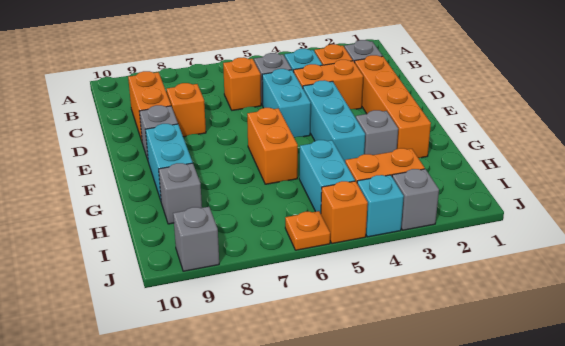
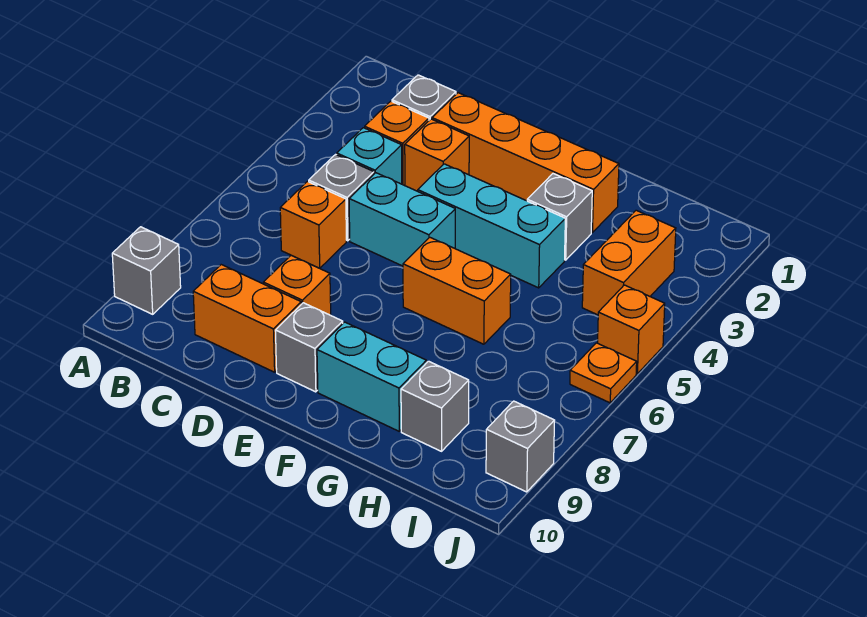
orange brick D3:D4 level 1 -> orange brick D3 level 1
cyan brick H5:I5 level 1 -> none
grey brick J3 level 1 -> grey brick A9 level 1
cyan brick J4 level 1 -> none

